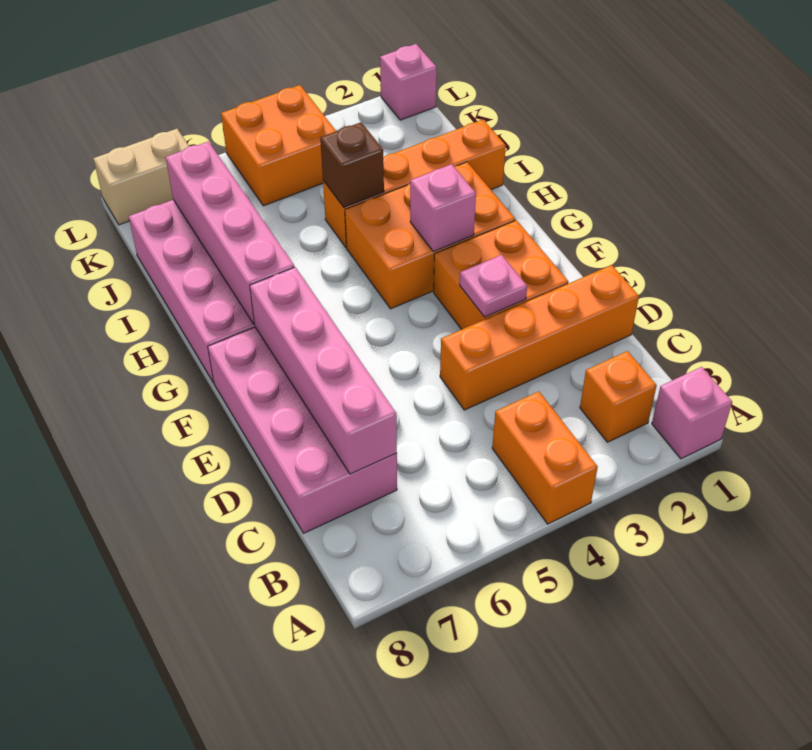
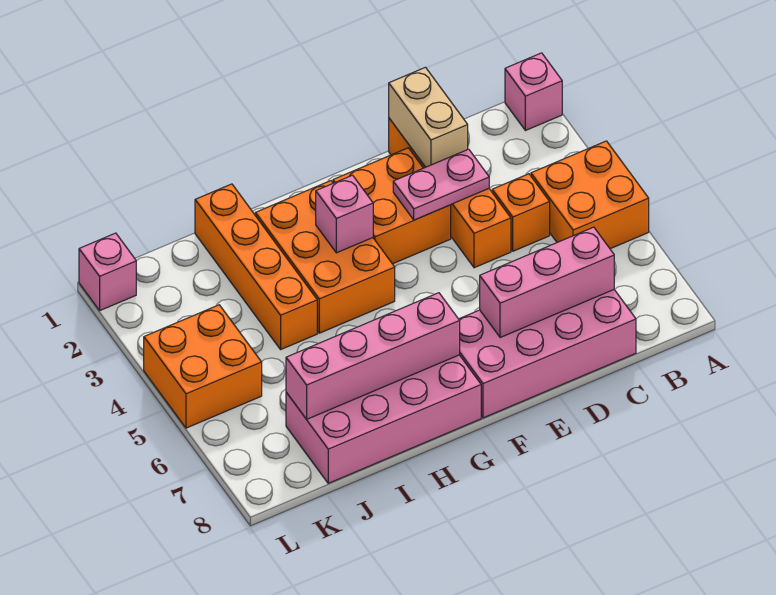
orange brick A4:B4 level 1 -> orange brick A4:B5 level 1
orange brick B2 level 1 -> orange brick C4 level 1
pink brick C7:F7 level 2 -> pink brick C7:E7 level 2
pink plate E3 level 2 -> pink plate D3:E3 level 2
brown brick I4 level 2 -> none
tan brick L7:L8 level 1 -> tan brick D1:D2 level 2

